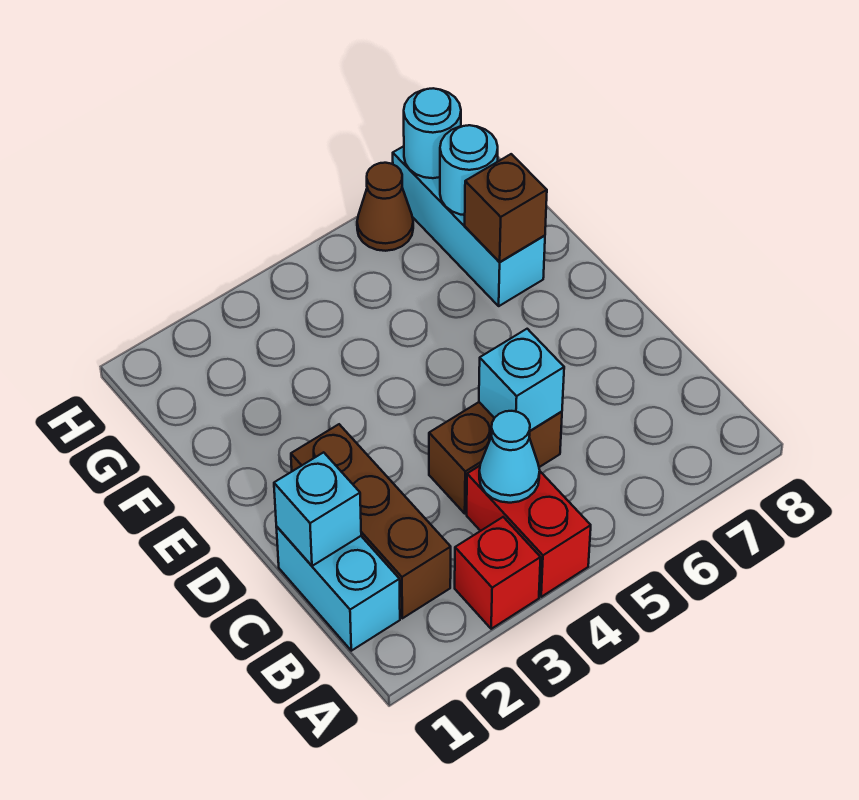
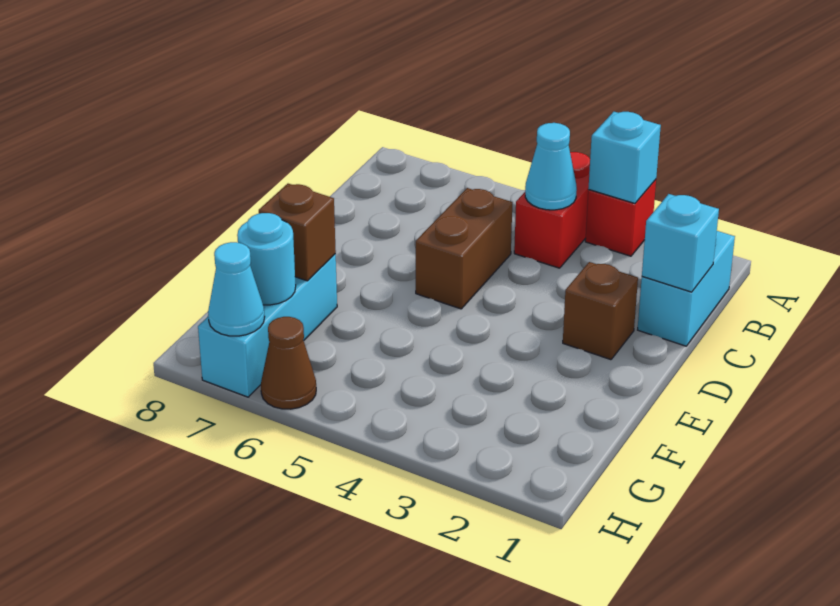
brown brick B2:D2 level 1 -> brown brick D2 level 1
brown brick C4:C5 level 1 -> brown brick C5:D5 level 1
cyan brick C5 level 2 -> cyan brick A3 level 2
cyan round brick H7 level 2 -> cyan cone H7 level 2

